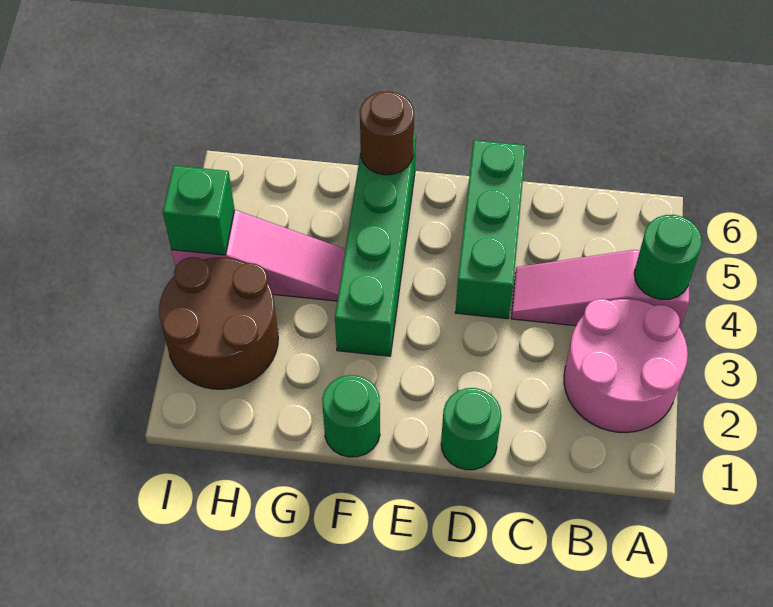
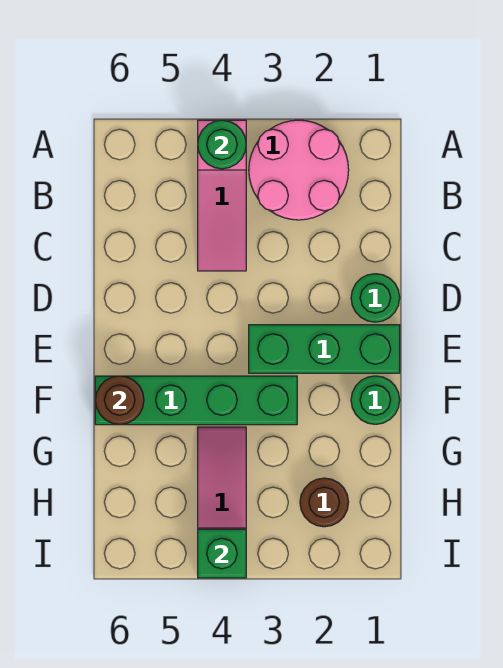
green brick D4:D6 level 1 -> green brick E1:E3 level 1
brown round brick H2:I3 level 1 -> brown round brick H2 level 1

